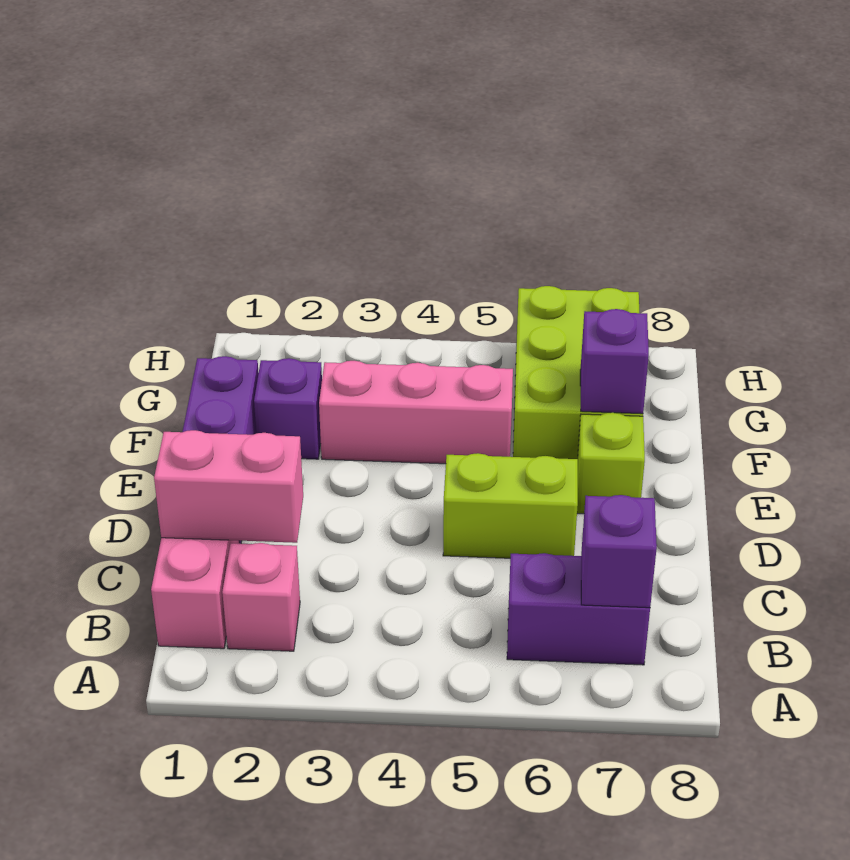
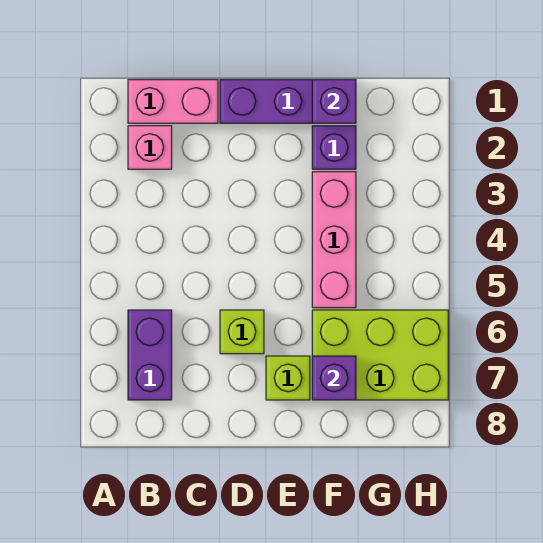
purple brick B7 level 2 -> purple brick F1 level 2
pink brick C1:C2 level 2 -> none
lime brick D5:D6 level 1 -> lime brick D6 level 1

